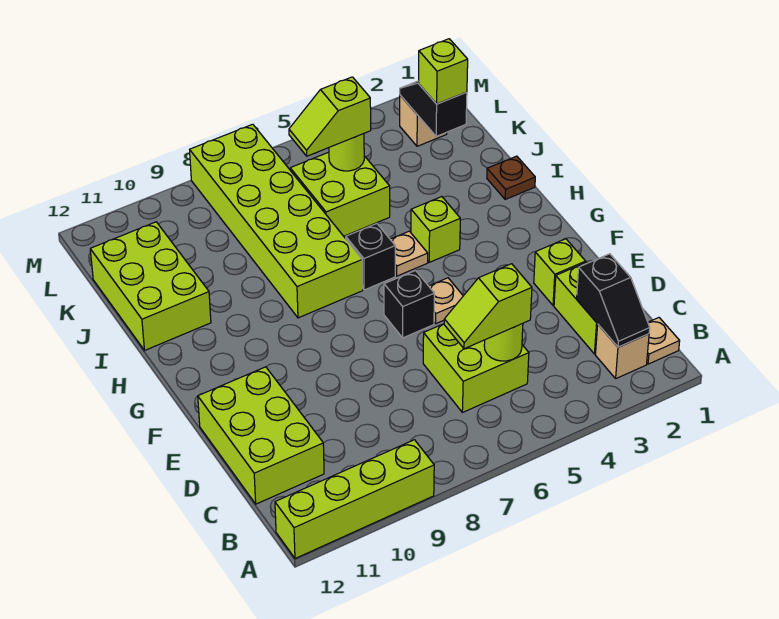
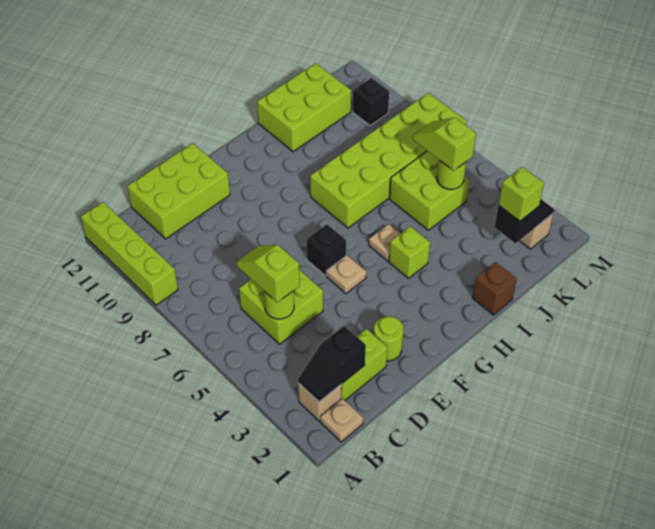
lime brick E2 level 1 -> lime round brick E2 level 1
black brick H6 level 1 -> black brick L10 level 1
brown plate I1 level 1 -> brown brick I1 level 1

